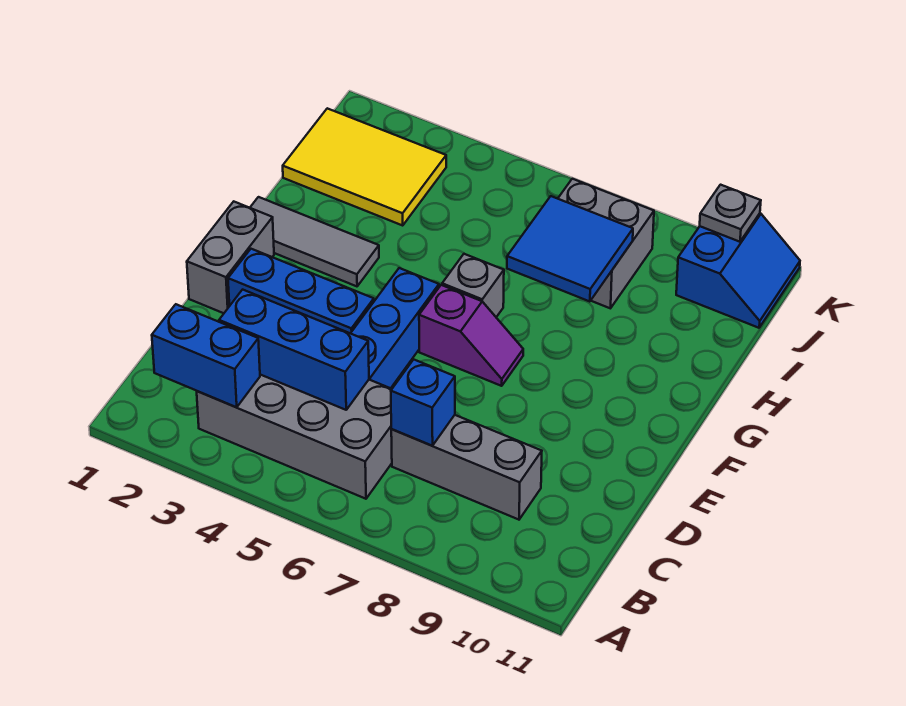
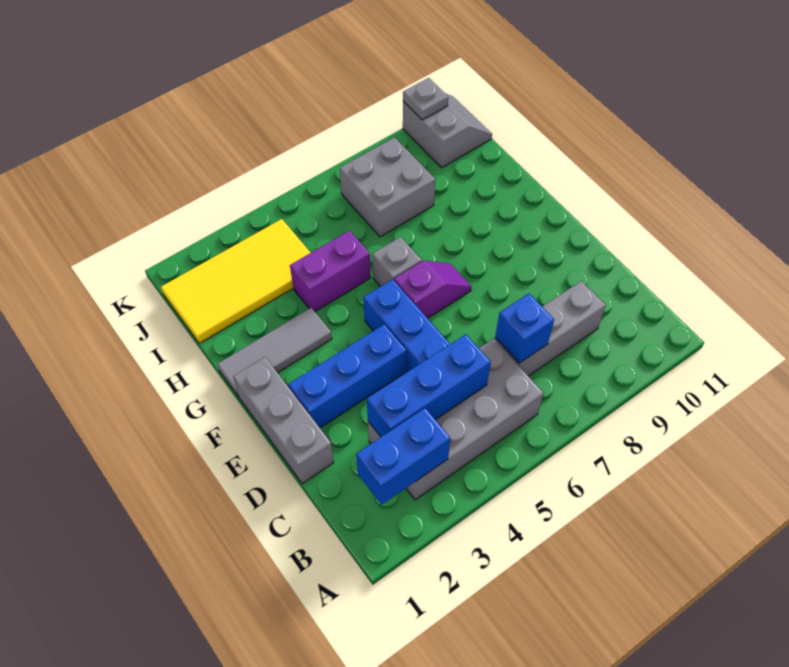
grey brick E1:F1 level 1 -> grey brick D1:F1 level 1
none -> purple brick H4:H5 level 1
blue tile H7:I8 level 2 -> none
yellow tile I1:J3 level 1 -> yellow tile I1:J4 level 1
blue slope J10:K11 level 1 top 10 -> grey slope J10:K11 level 1 top 10

